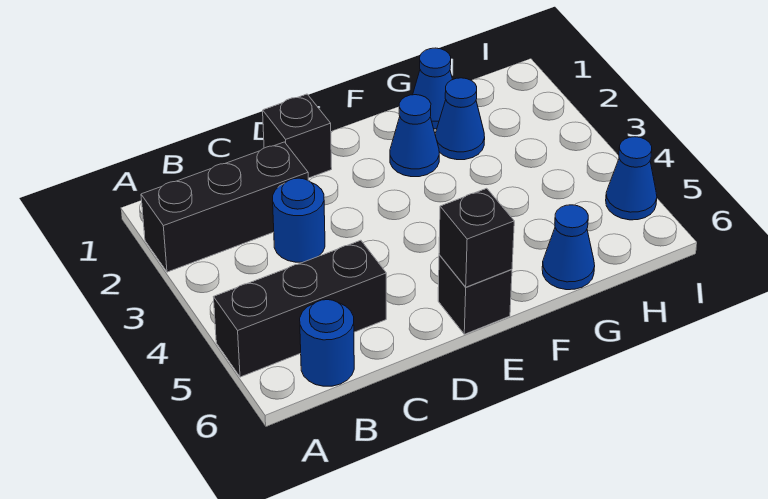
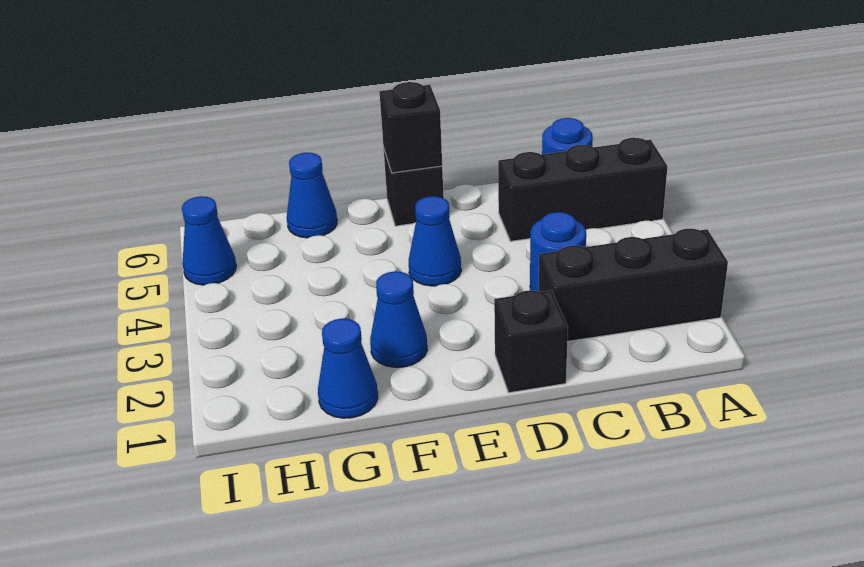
blue cone G2 level 1 -> blue cone E4 level 1

